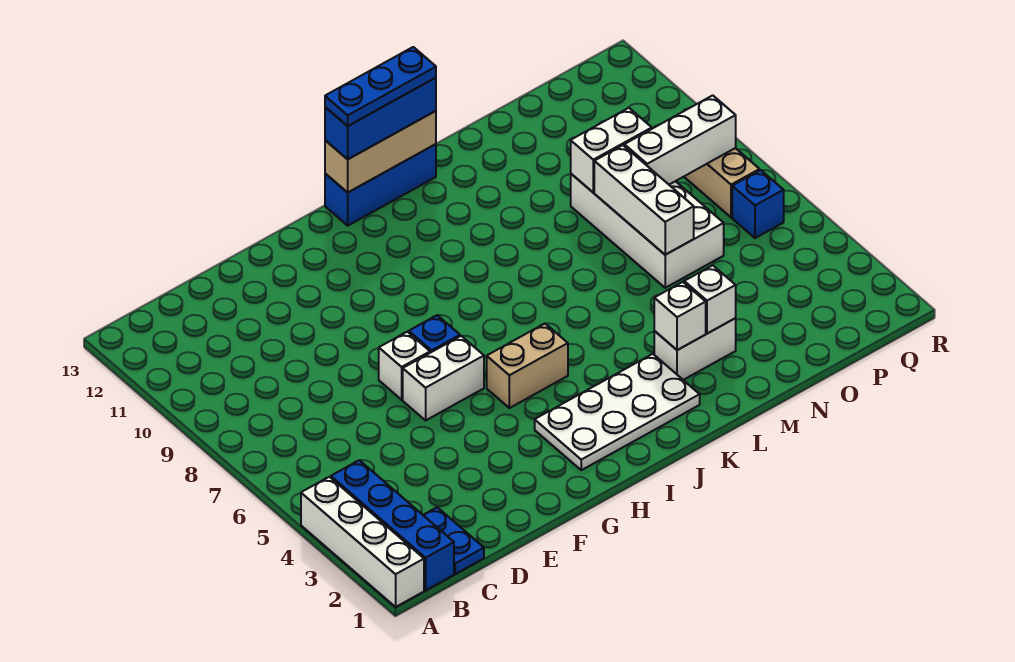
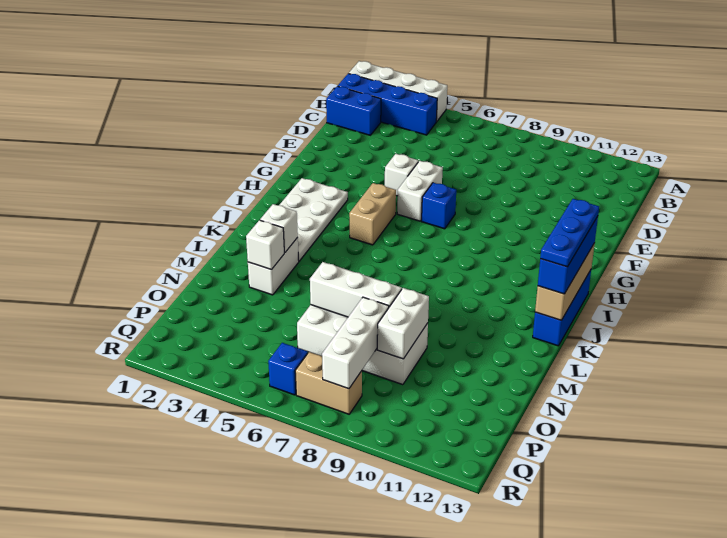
blue plate C1:C2 level 1 -> blue brick C1:C2 level 1
white brick F7 level 1 -> white brick F5 level 1

